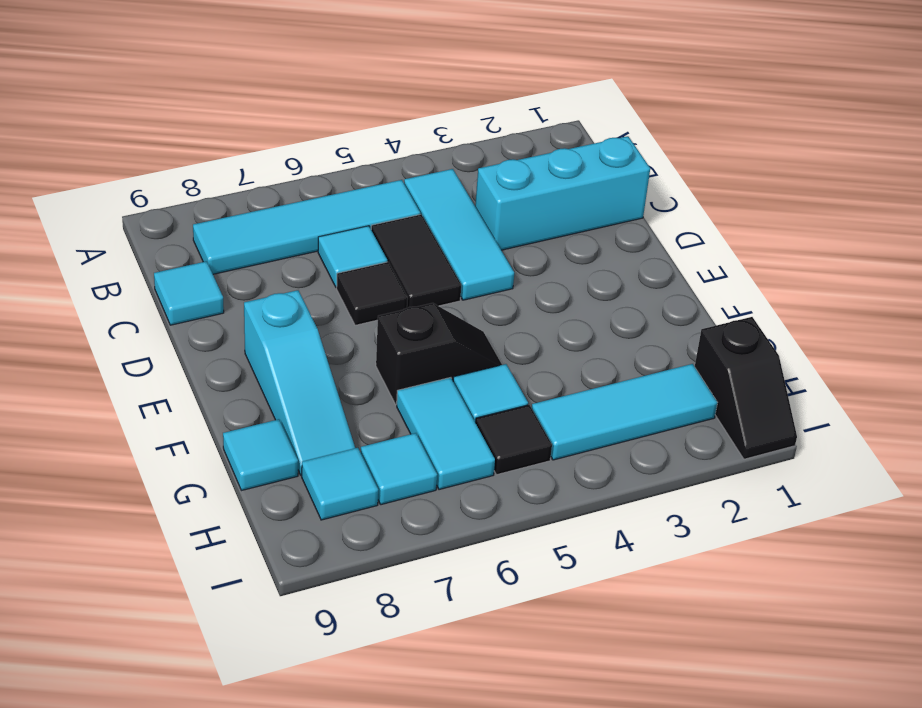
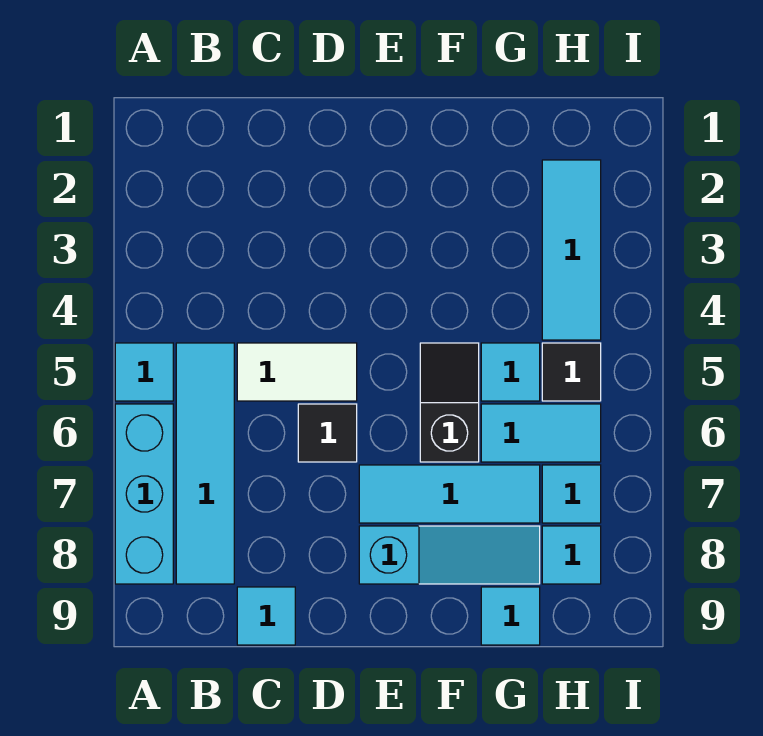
cyan tile B4:D4 level 1 -> cyan tile E7:G7 level 1
cyan brick C1:C3 level 1 -> cyan brick A6:A8 level 1
black tile C5:D5 level 1 -> white tile C5:D5 level 1
cyan tile C6 level 1 -> cyan tile A5 level 1
black slope H1:I1 level 1 top H -> none

